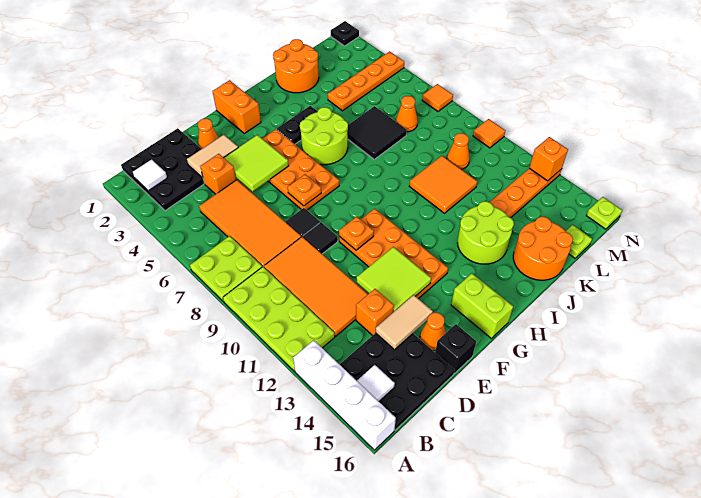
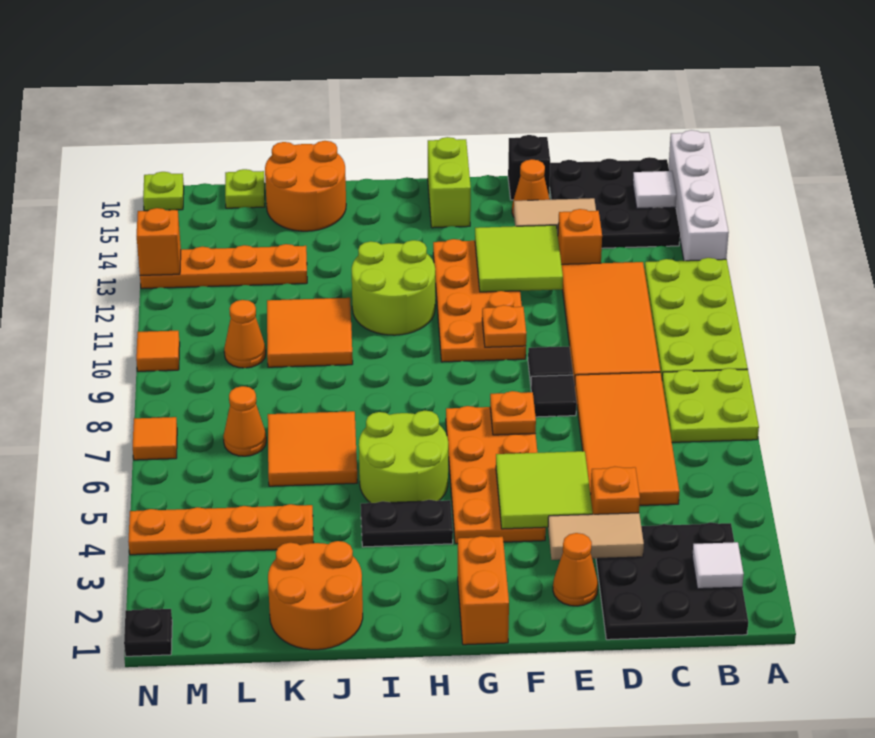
lime round brick I13:J14 level 1 -> lime round brick H11:I12 level 1
black tile J6:K7 level 1 -> orange tile J6:K7 level 1

